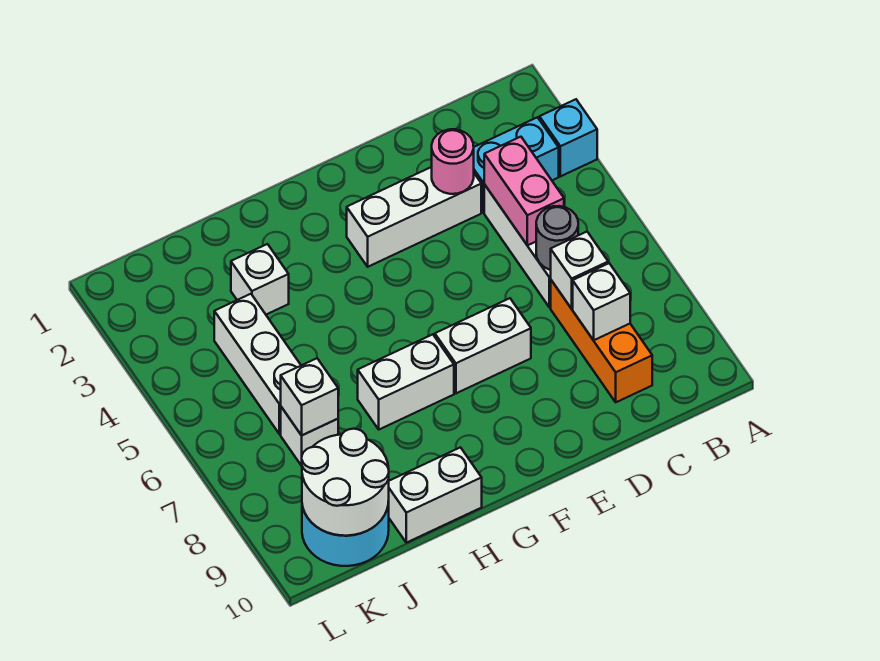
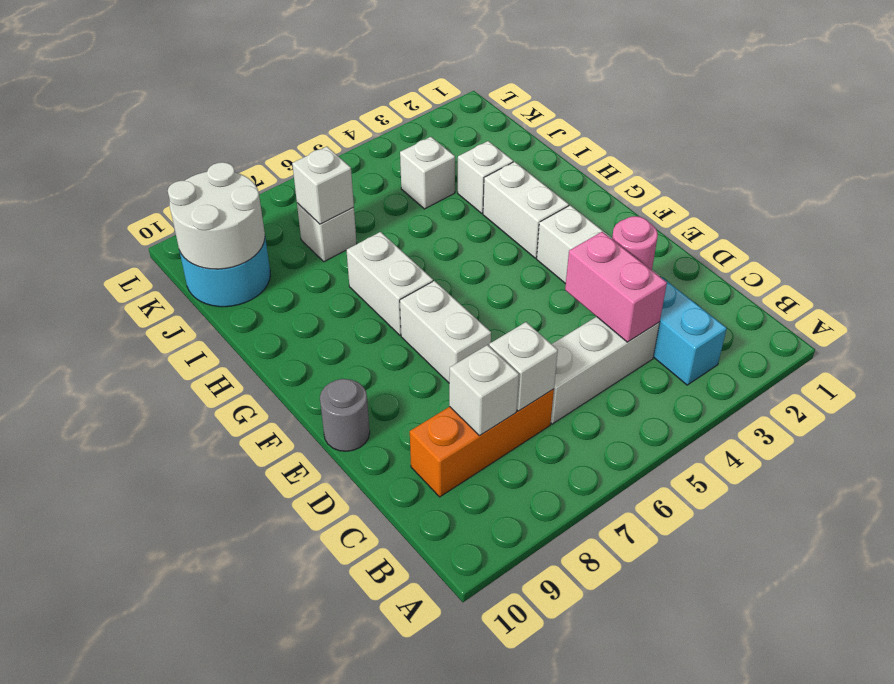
cyan brick A3 level 1 -> none
pink brick C4:C5 level 2 -> pink brick C4:D4 level 2
grey round brick C6 level 2 -> grey round brick E10 level 1
white brick H10:I10 level 1 -> white brick G3:H3 level 1
white brick J4:J6 level 1 -> white brick J4 level 1

